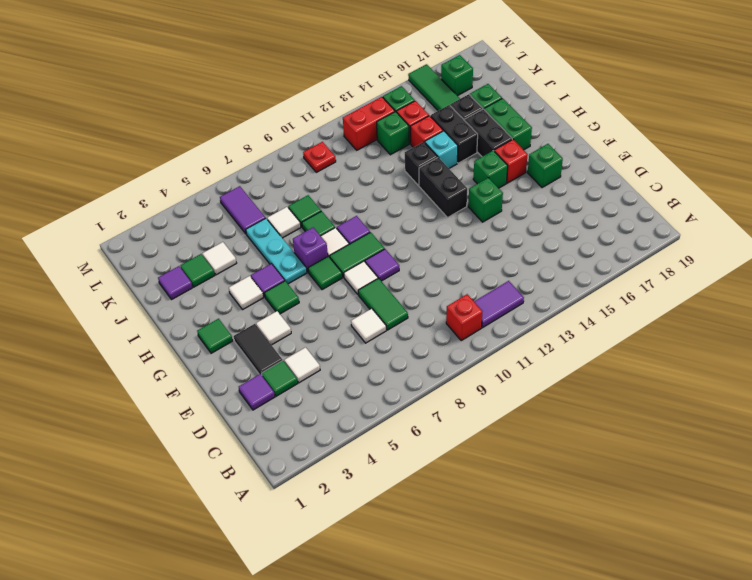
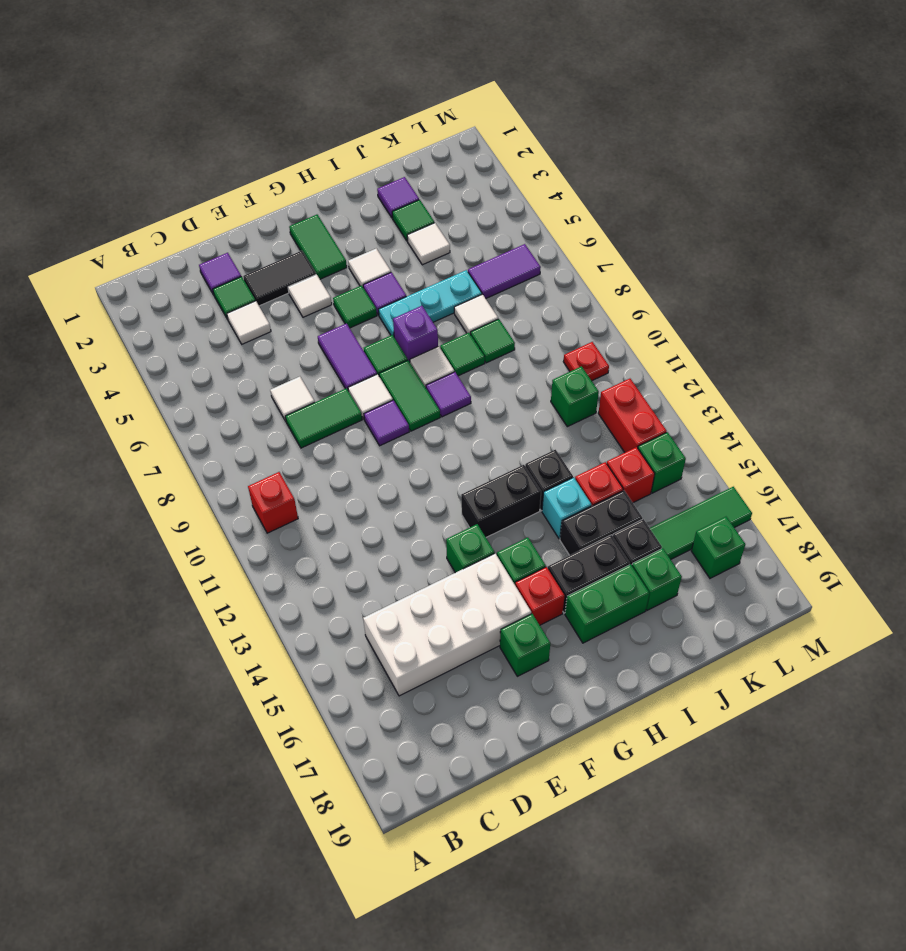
purple tile B11:B12 level 1 -> purple tile F6:F7 level 1
none -> white brick C15:F16 level 1
green tile G2 level 1 -> green tile G2:G3 level 1
green brick K13 level 1 -> green brick K11 level 1

